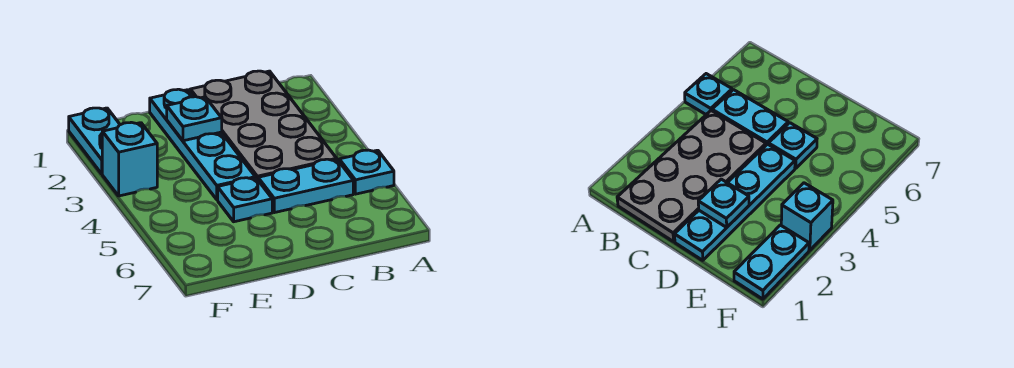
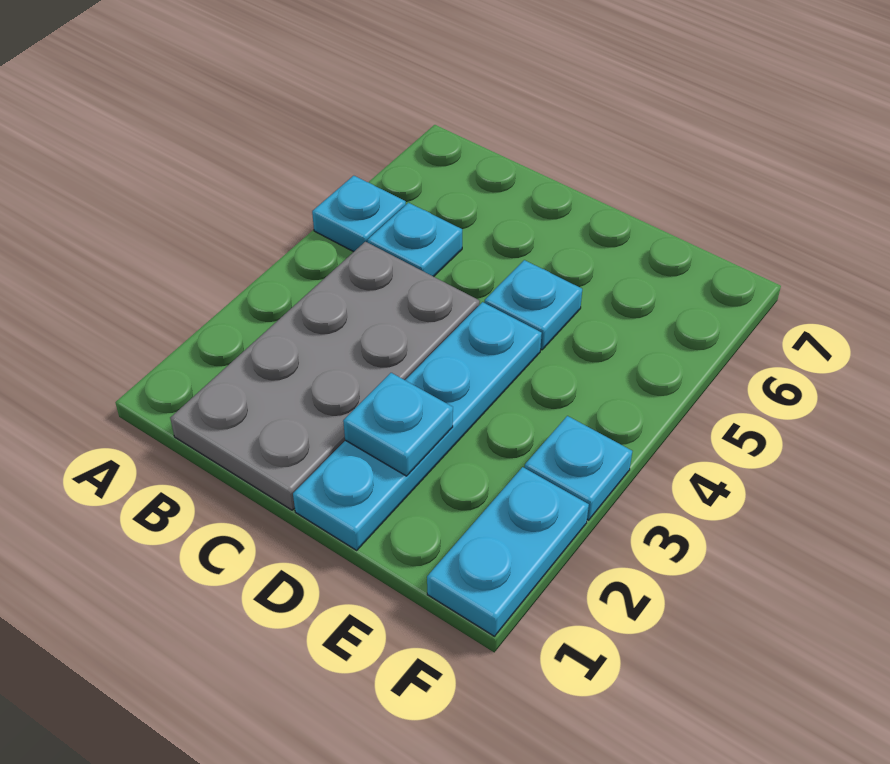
cyan plate B5:C5 level 1 -> cyan plate B5 level 1
cyan brick F3 level 1 -> cyan plate F3 level 1

